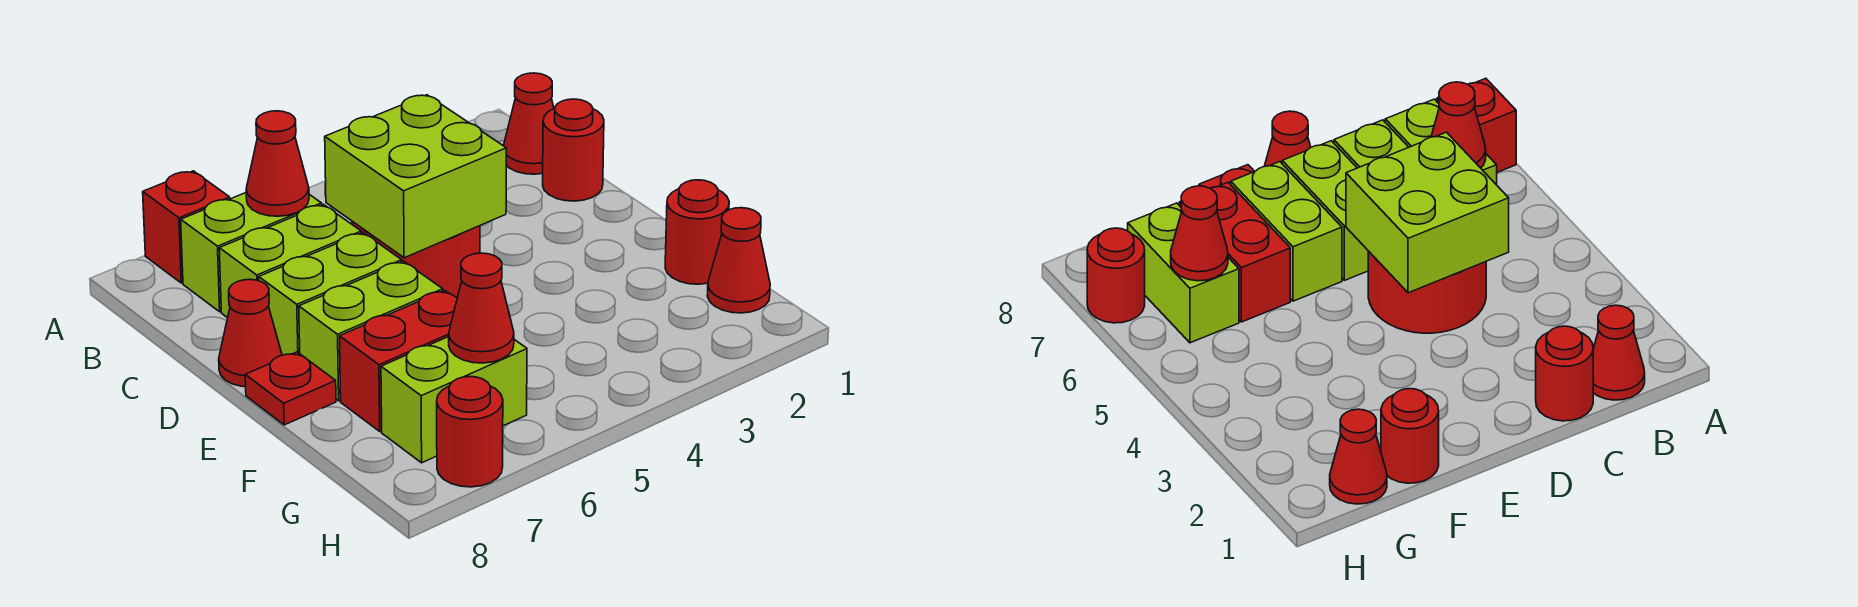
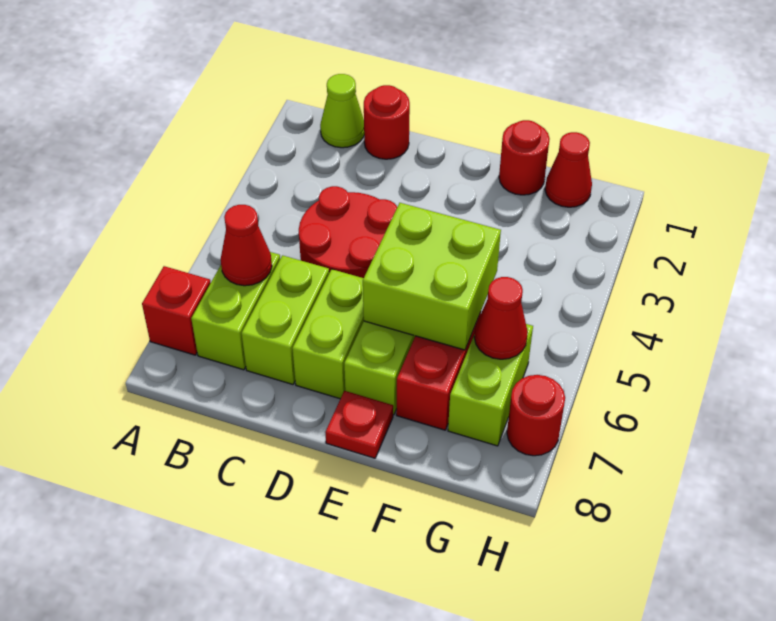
red cone B1 level 1 -> lime cone B1 level 1
lime brick C4:D5 level 2 -> lime brick E5:F6 level 2
red cone D8 level 1 -> none

